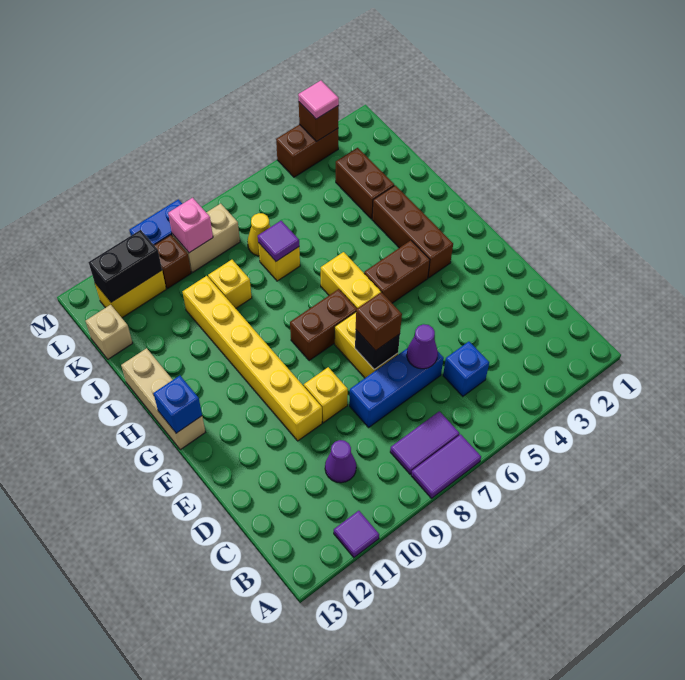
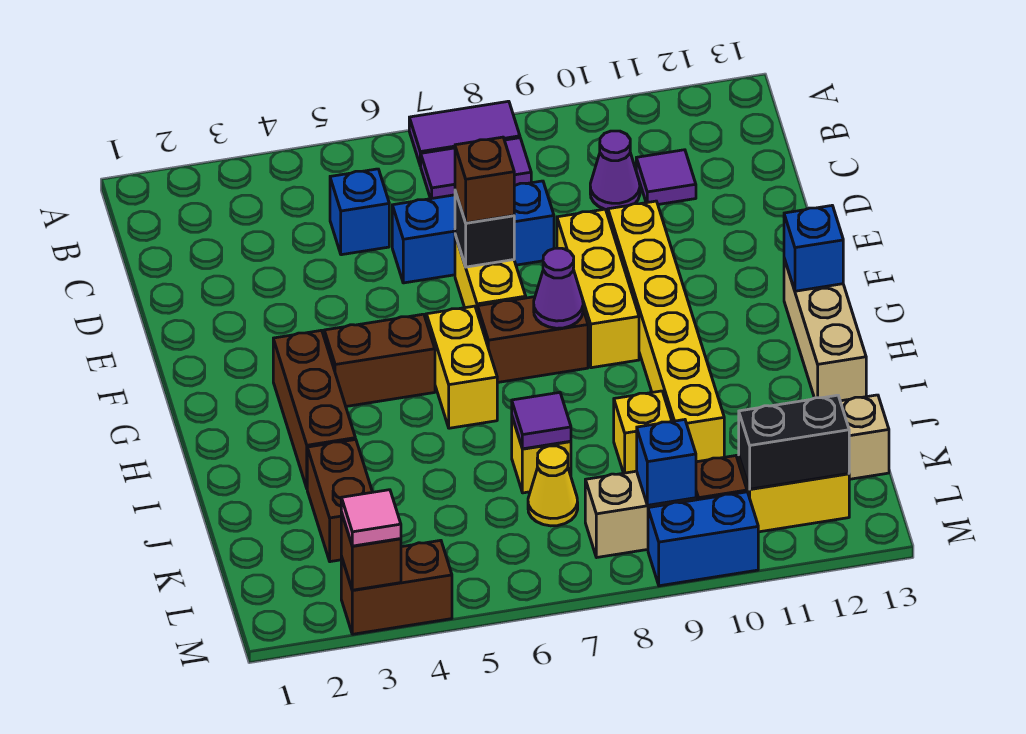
purple tile A11 level 1 -> purple tile C11 level 1
purple cone D6 level 2 -> purple cone G8 level 2
yellow brick E9 level 1 -> yellow brick E9:G9 level 1
pink brick L9 level 2 -> blue brick L9 level 2

